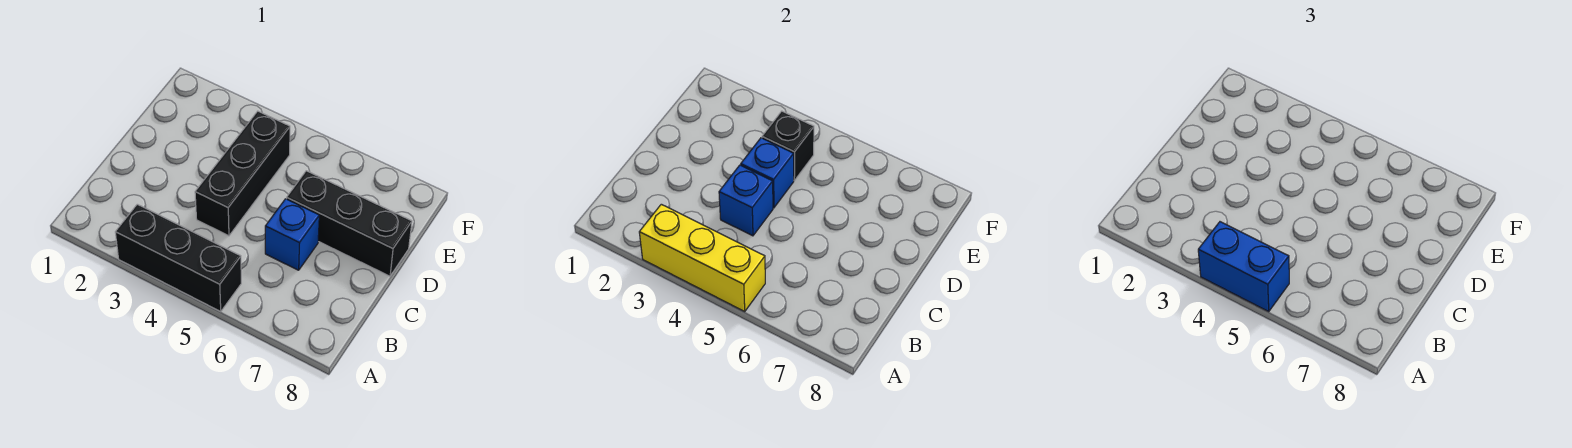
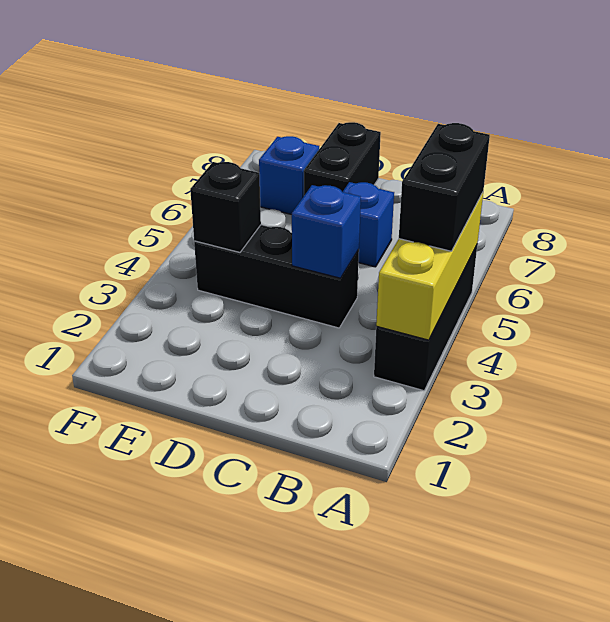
blue brick A4:A5 level 3 -> black brick A4:A5 level 3
blue brick D4 level 2 -> blue brick E7 level 1
black brick D6:D8 level 1 -> black brick D7:D8 level 1

